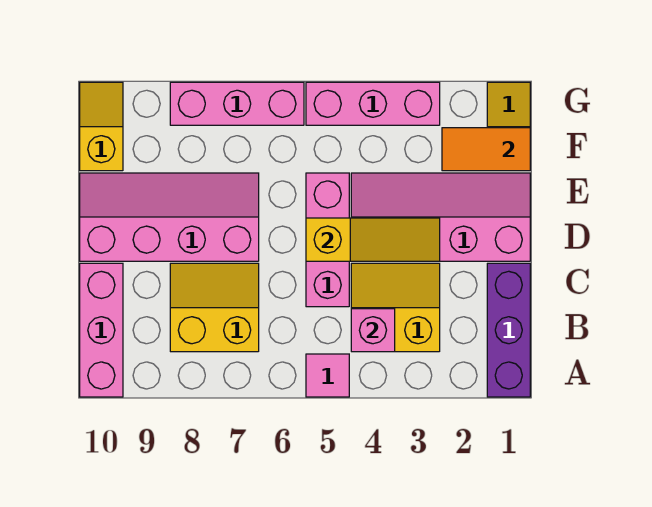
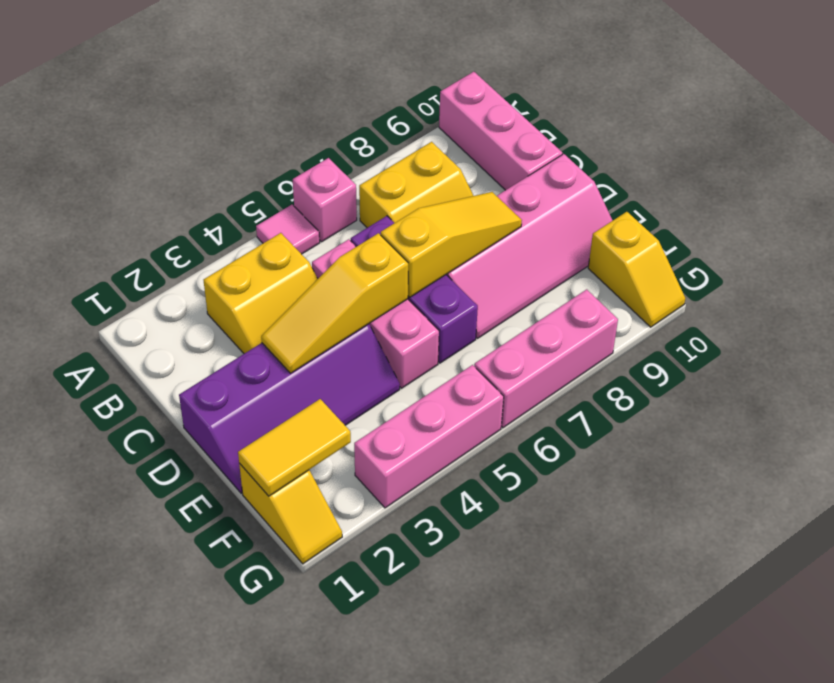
purple brick A1:C1 level 1 -> purple brick C6:E6 level 1
pink brick B4 level 2 -> pink brick A6 level 1
pink slope D1:E4 level 1 top D -> purple slope D1:E4 level 1 top D
none -> yellow slope D6:D8 level 2 top 6
orange tile F1:F2 level 2 -> yellow tile F1:F2 level 2

